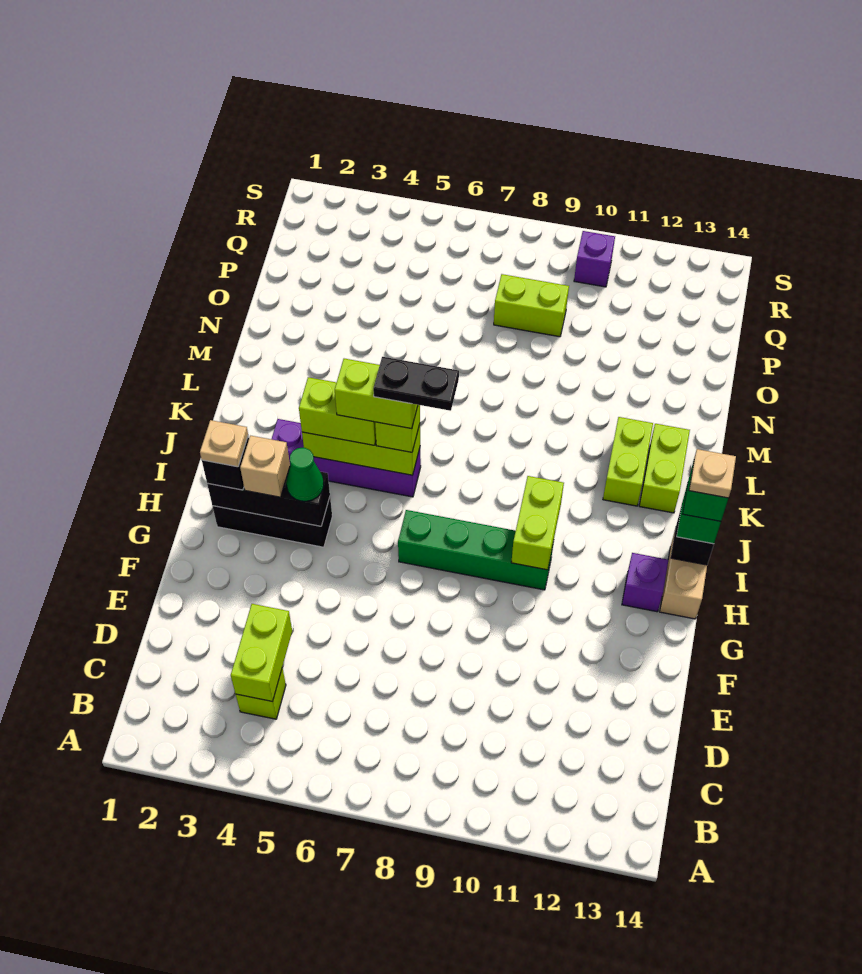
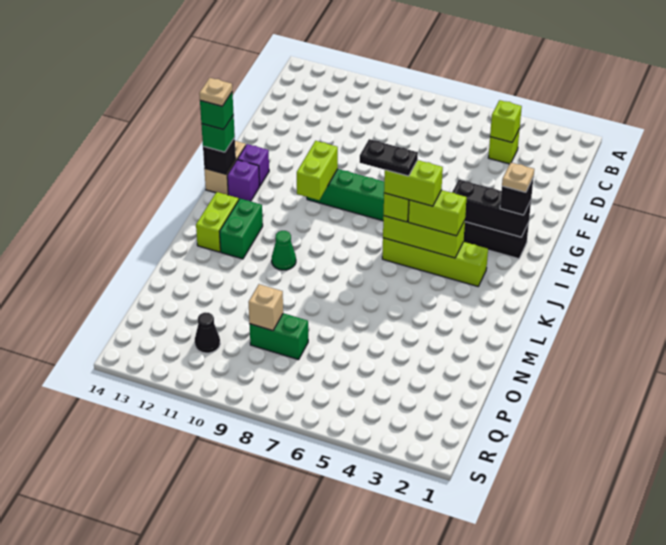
lime brick C4:D4 level 2 -> lime brick C4 level 2
tan brick H3 level 3 -> tan brick P9 level 2
green cone H4 level 3 -> green cone L10 level 1
purple brick J3:J6 level 1 -> lime brick J3:J6 level 1
lime brick K12:L12 level 1 -> green brick K12:L12 level 1
lime brick P8:P9 level 1 -> green brick P8:P9 level 1
none -> black cone Q11 level 1
purple brick R10 level 1 -> purple brick I13 level 1

